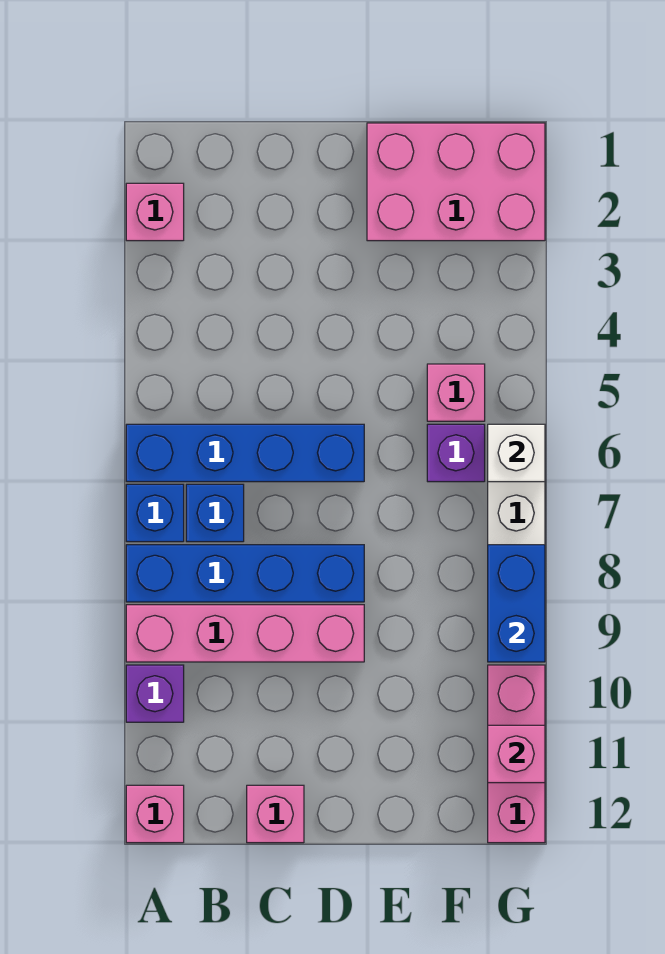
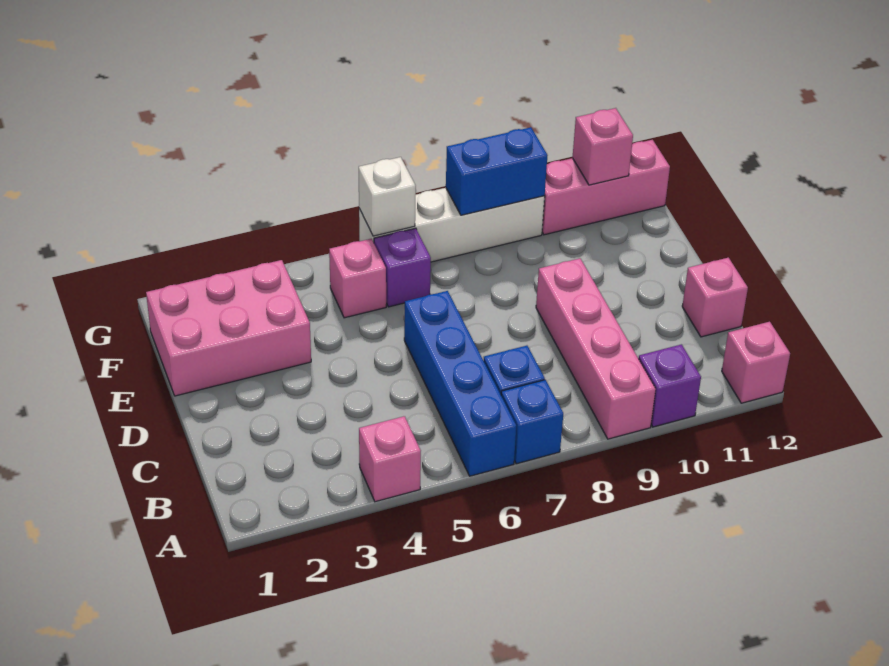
pink brick A2 level 1 -> pink brick A4 level 1
blue brick A8:D8 level 1 -> none
pink brick E1:G2 level 1 -> pink brick E1:F3 level 1

